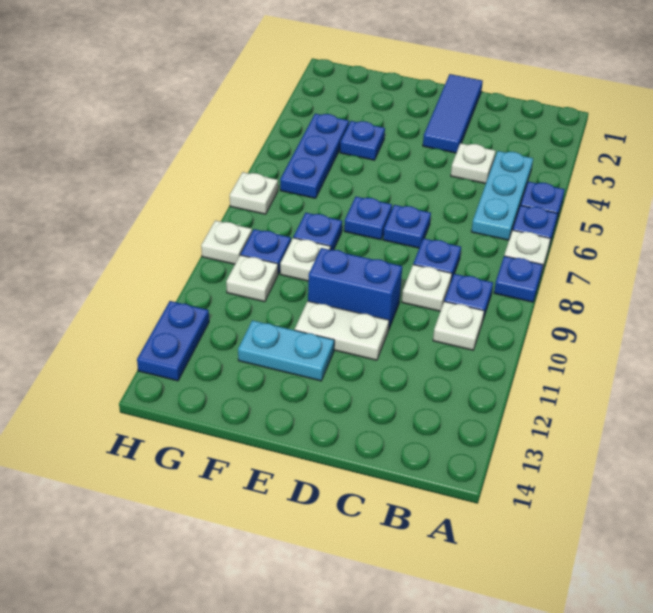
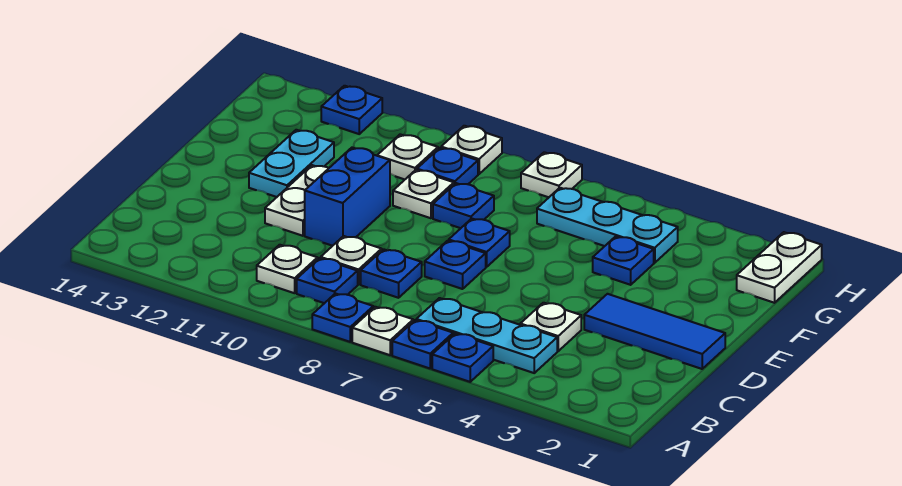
none -> white plate G1:H1 level 1
blue plate G4:G6 level 1 -> cyan plate G4:G6 level 1
blue plate H12:H13 level 1 -> blue plate H12 level 1

